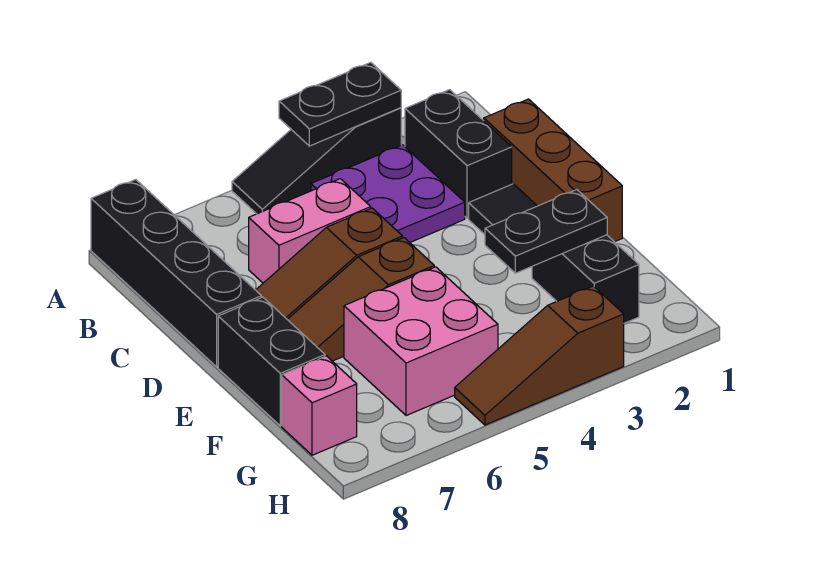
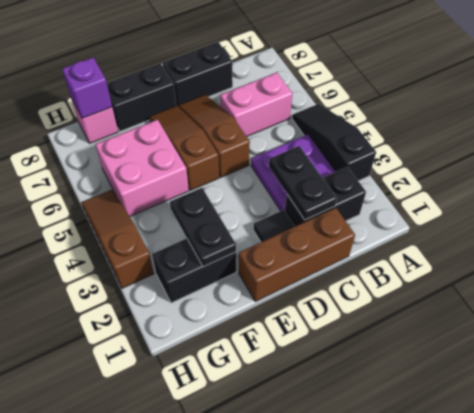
black plate A3:A4 level 2 -> black plate C2:C3 level 2
black brick A8:D8 level 1 -> black brick C8:D8 level 1
pink brick C5:C6 level 1 -> pink brick B6:C6 level 1
none -> purple brick G8 level 2

